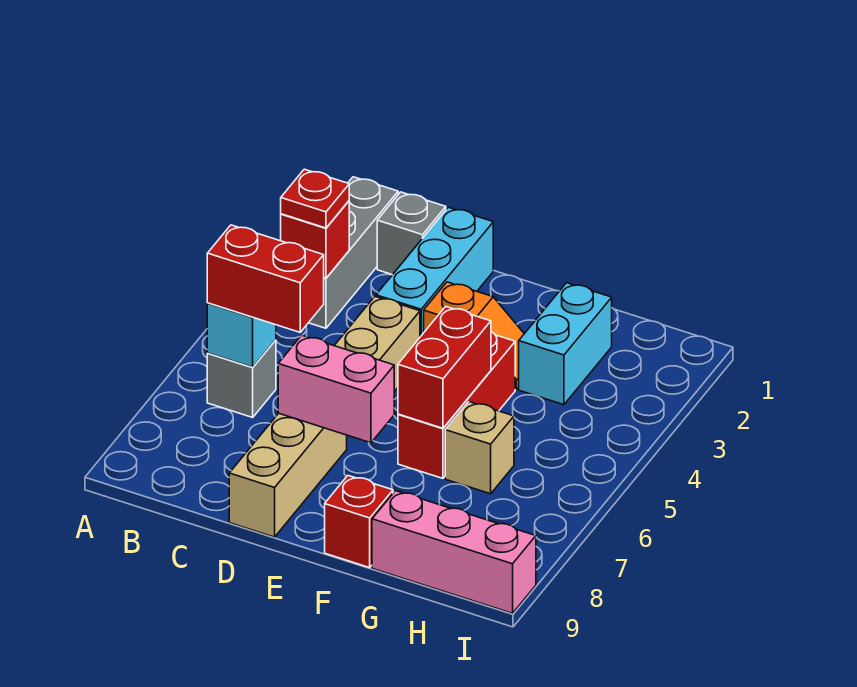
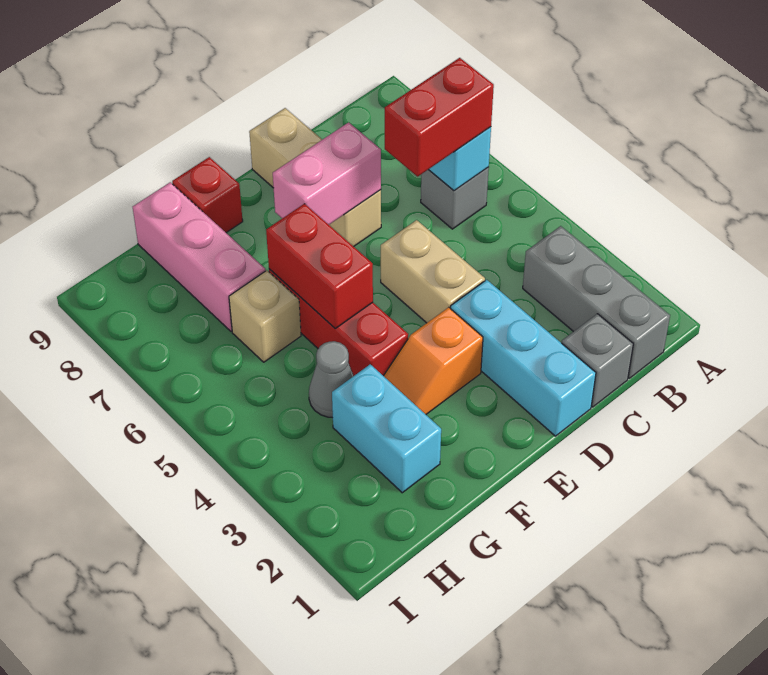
red brick B3 level 2 -> none
red plate B3 level 3 -> none
none -> grey cone G4 level 1
pink brick G9:I9 level 1 -> pink brick G7:G9 level 1

